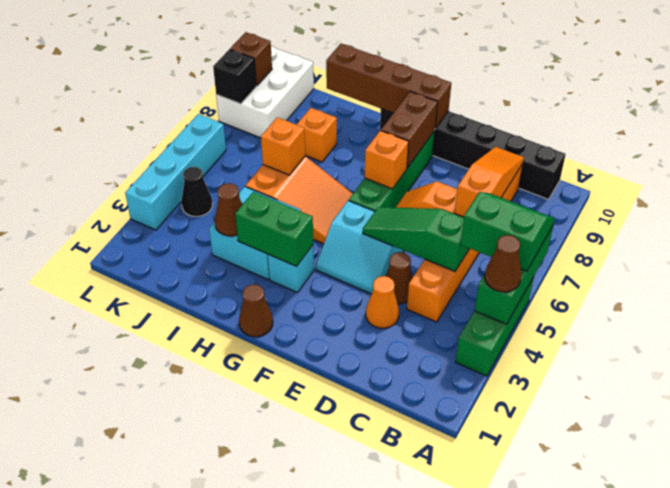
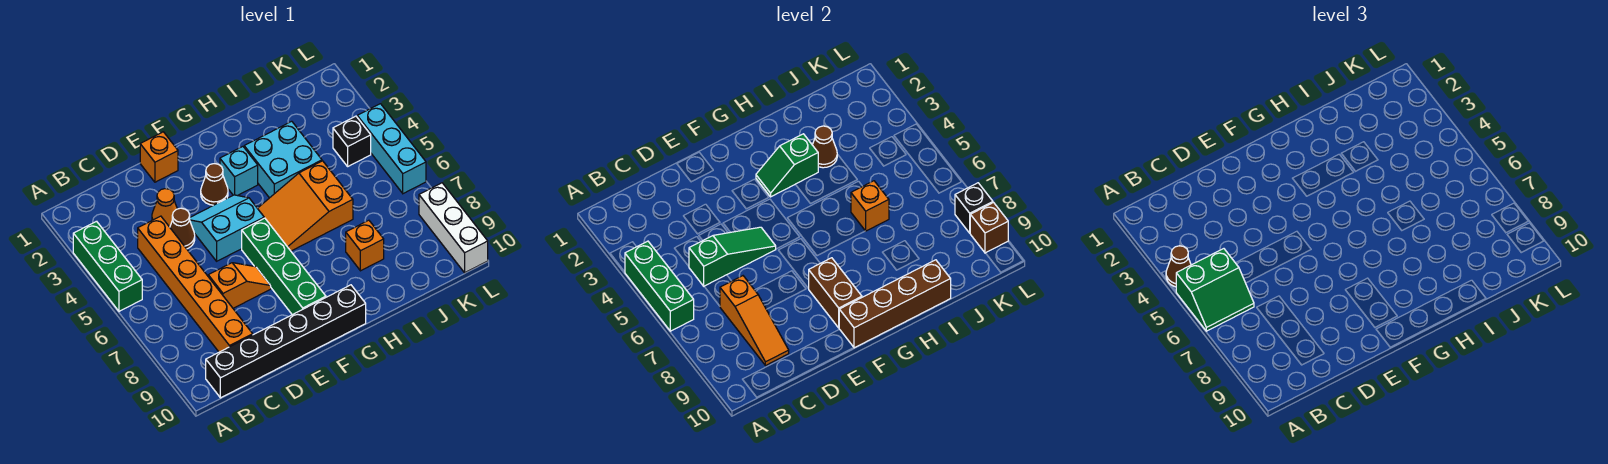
orange brick F7 level 2 -> orange brick E1 level 1
brown cone G1 level 1 -> brown cone F3 level 1
green brick G3:H3 level 2 -> green slope G3:H3 level 2 top H
black cone K4 level 1 -> black brick K4 level 1
white brick K8:L10 level 1 -> white brick L8:L10 level 1
cyan brick L3:L6 level 1 -> cyan brick L4:L6 level 1

